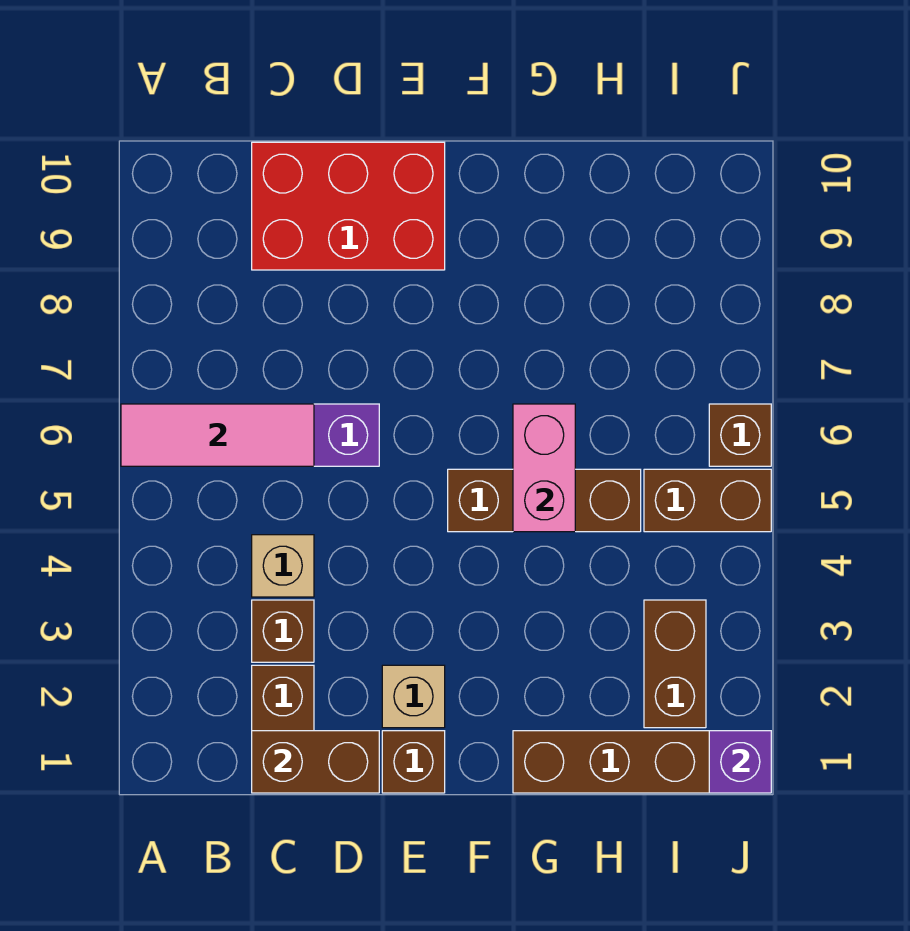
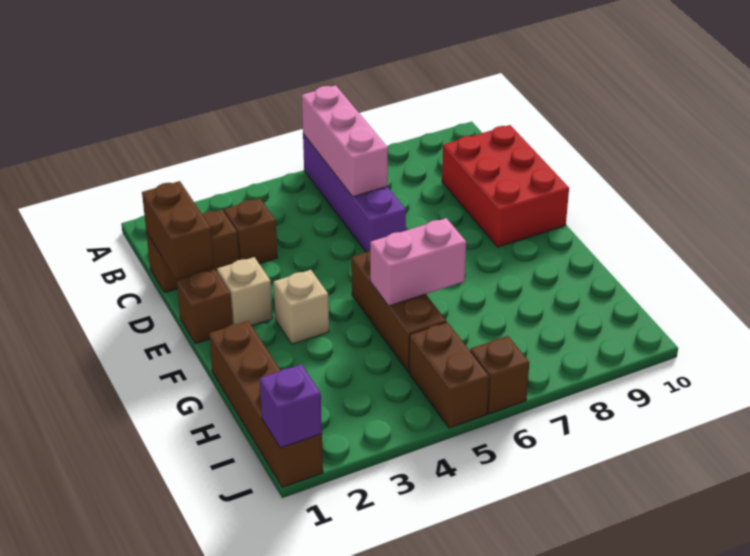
pink tile A6:C6 level 2 -> pink brick A6:C6 level 2
tan brick C4 level 1 -> tan brick F3 level 1
brown brick I2:I3 level 1 -> none

